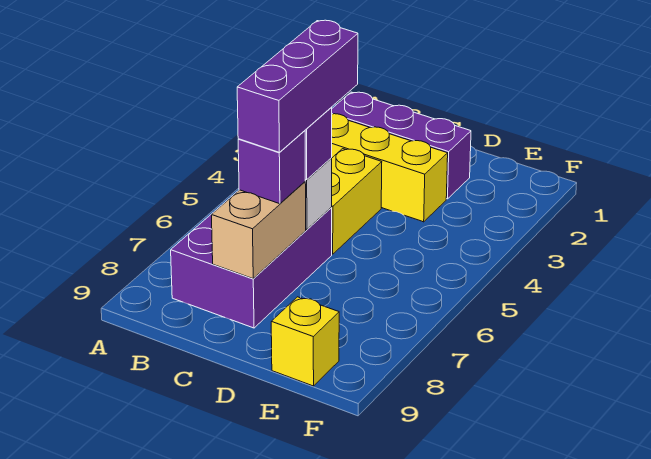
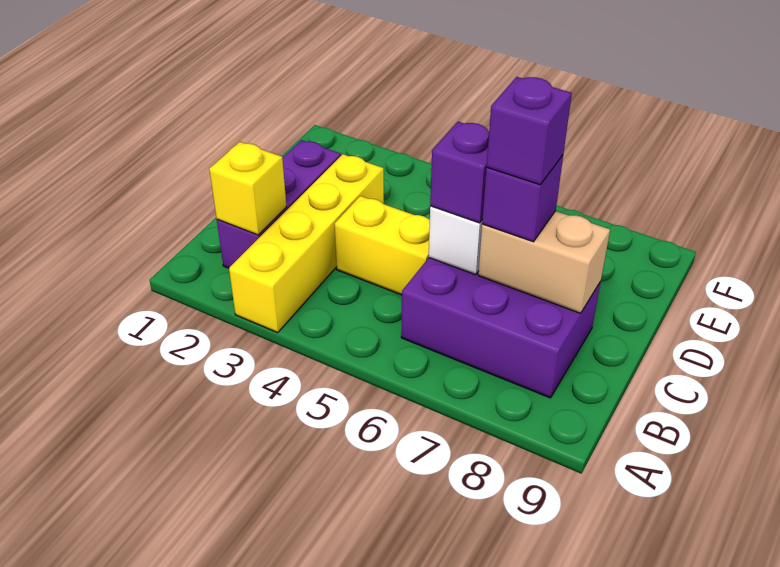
purple brick C5:C7 level 4 -> purple brick C7 level 4
yellow brick E9 level 1 -> yellow brick B2 level 2

